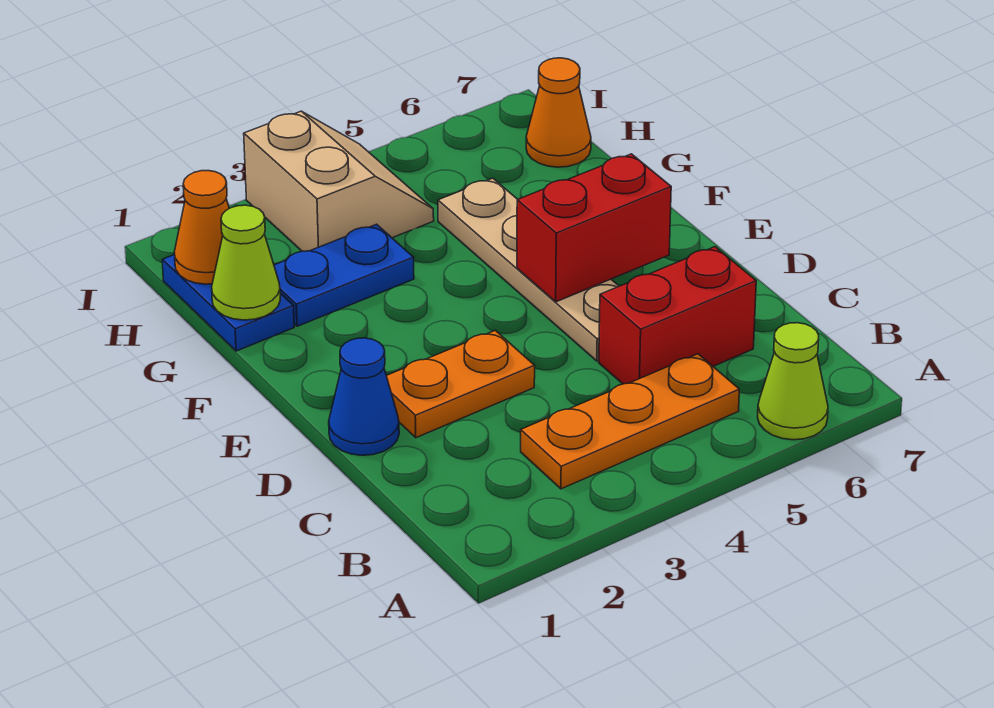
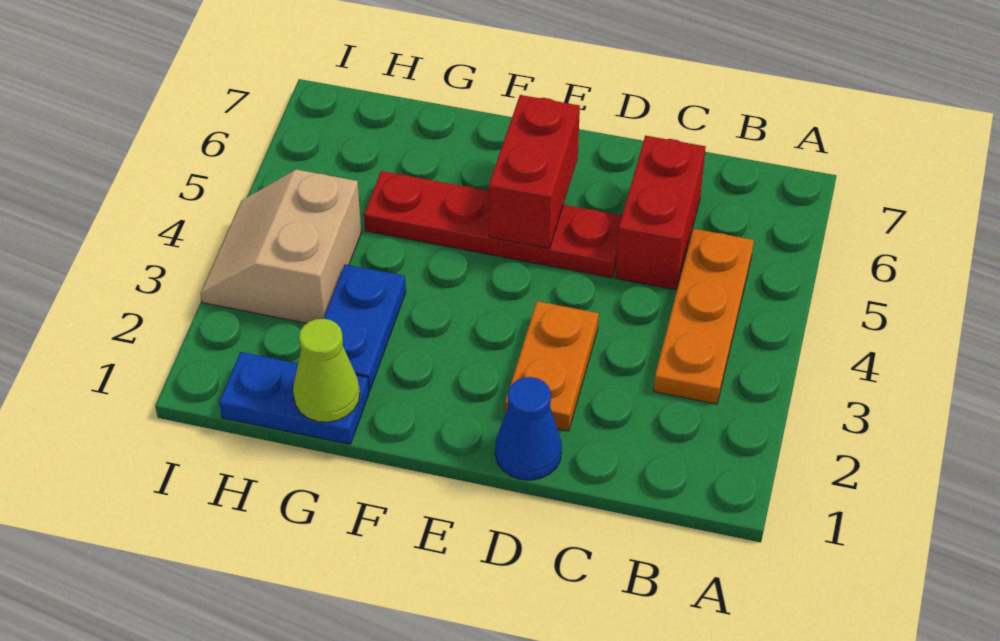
lime cone A6 level 1 -> none
tan plate D5:G5 level 1 -> red plate D5:G5 level 1
orange cone H1 level 2 -> none
tan slope H3:I4 level 1 top 3 -> tan slope H3:I4 level 1 top H
orange cone H7 level 1 -> none

